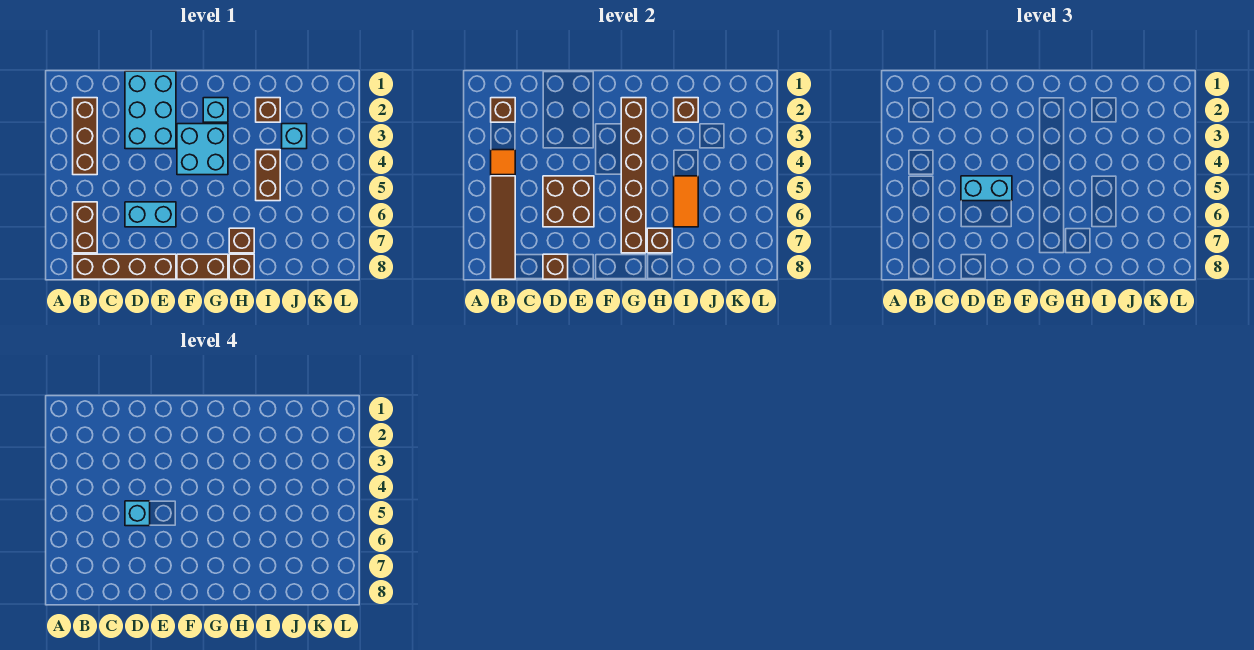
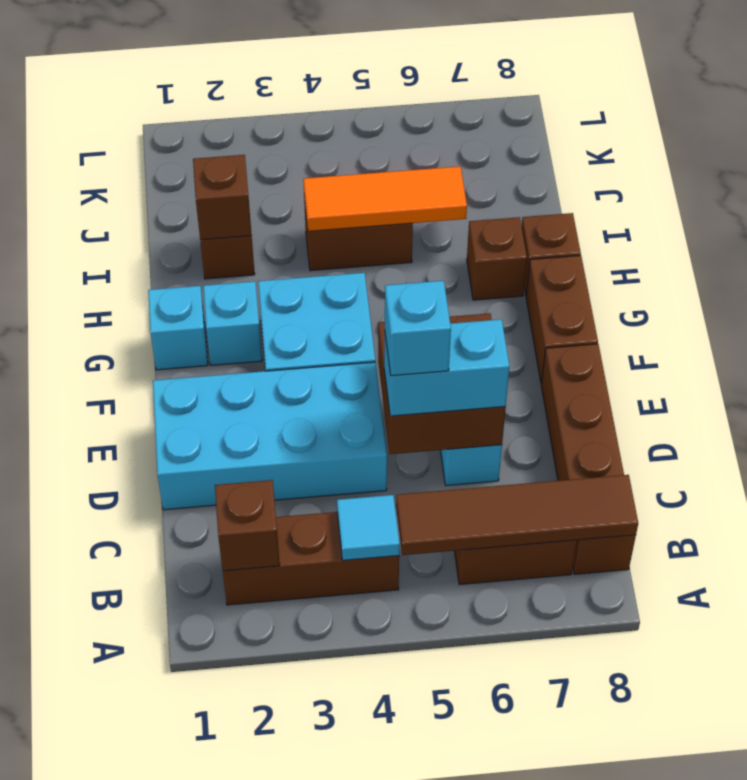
orange tile B4 level 2 -> cyan tile B4 level 2
cyan brick D1:E3 level 1 -> cyan brick D1:E4 level 1
cyan brick D5:E5 level 3 -> cyan brick D5:D6 level 3
brown brick D8 level 2 -> none
brown brick G2:G7 level 2 -> none
brown brick H7 level 2 -> none
orange tile I5:I6 level 2 -> orange tile I4:I6 level 2
cyan brick J3 level 1 -> cyan brick G1 level 1

